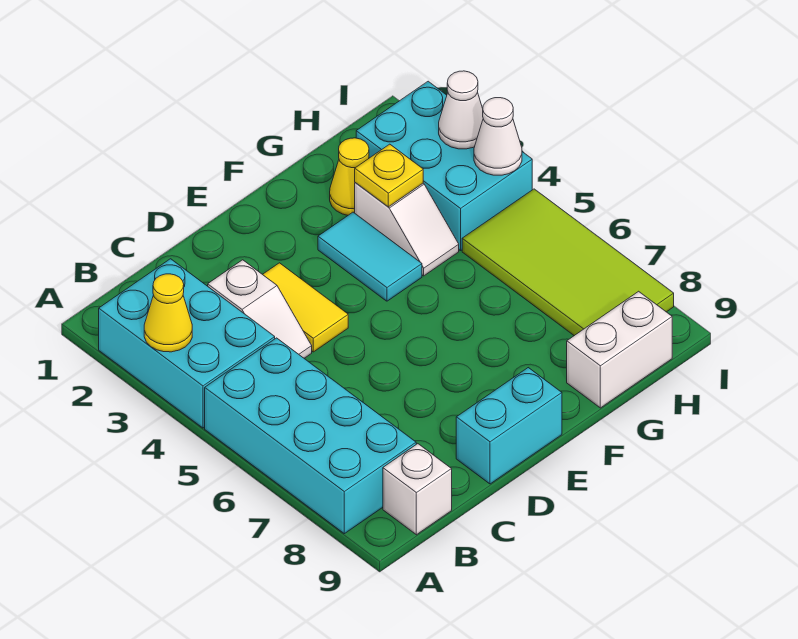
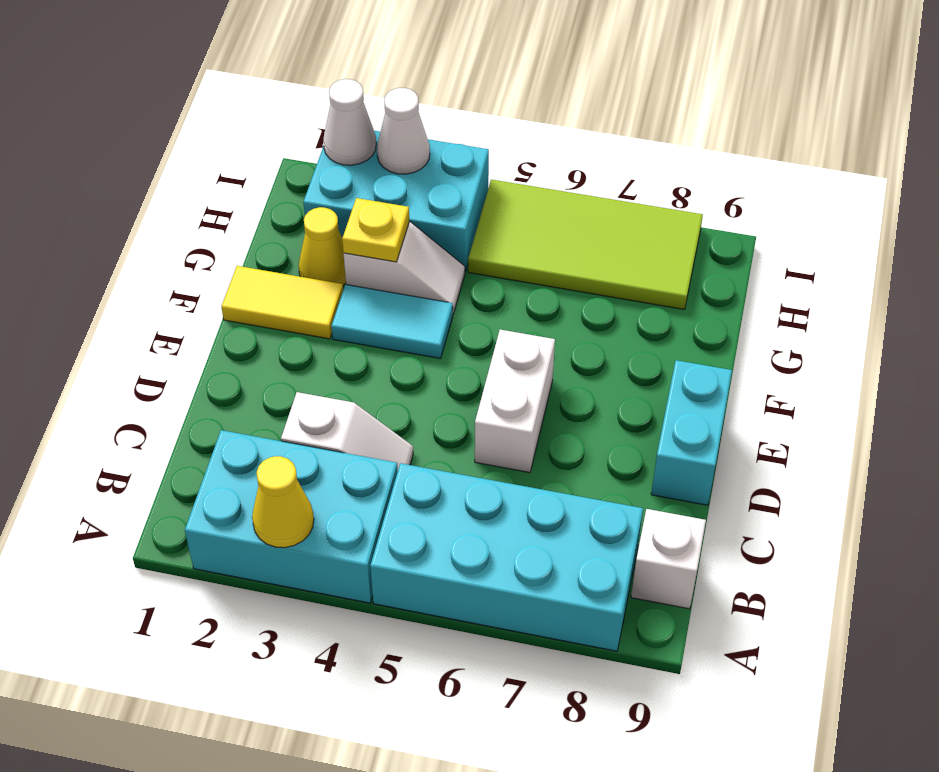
yellow tile D3:D4 level 1 -> yellow tile F1:F2 level 1
white brick G9:H9 level 1 -> white brick D6:E6 level 1
white cone I4 level 2 -> white cone I2 level 2

